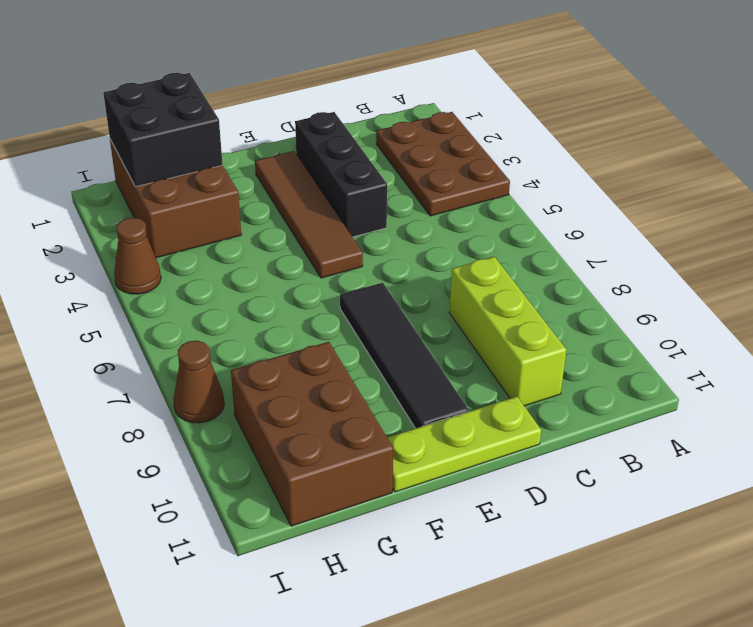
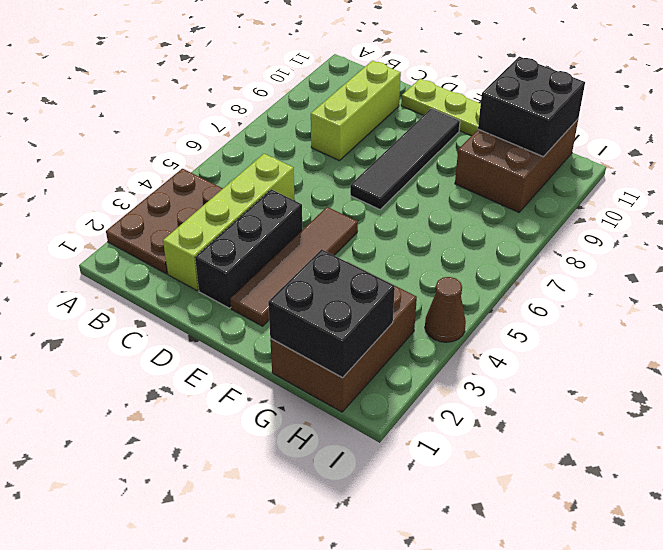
none -> lime brick C2:C5 level 1
none -> black brick G10:H11 level 2
brown cone I8 level 1 -> none

